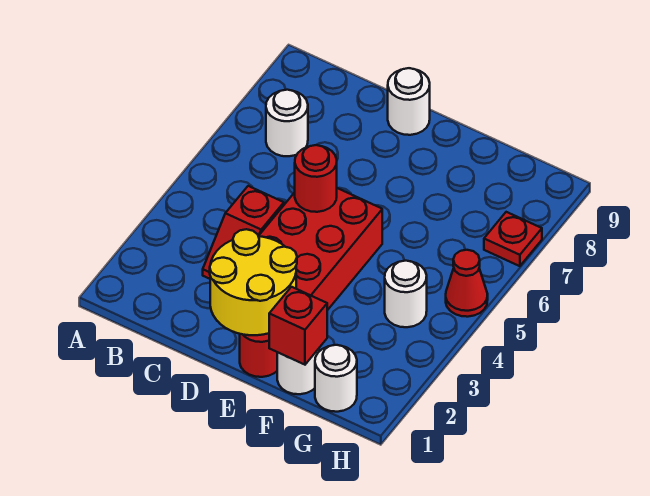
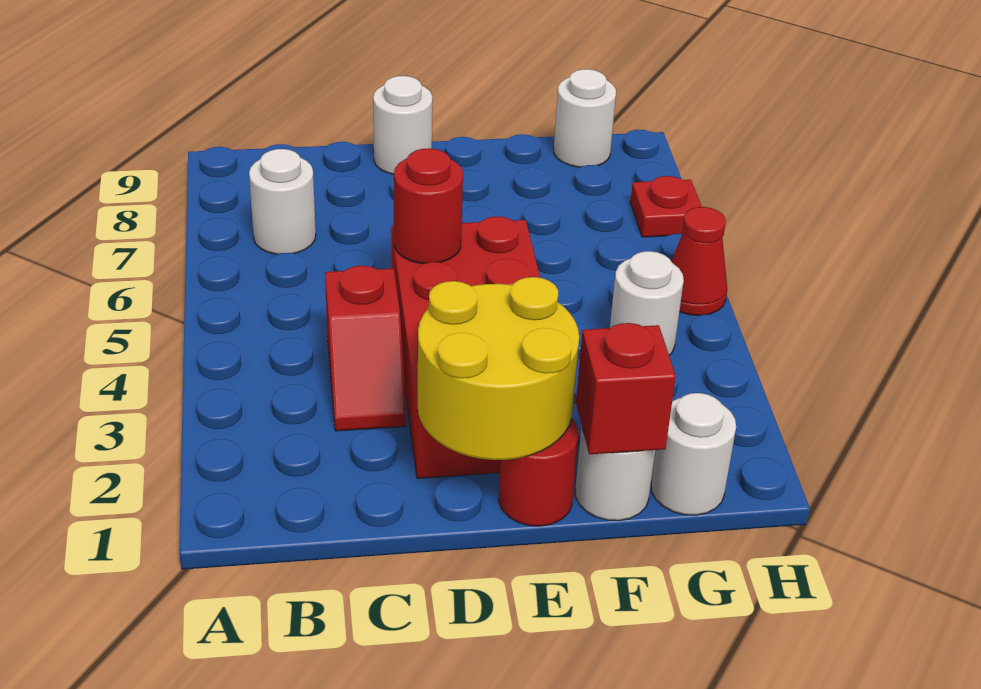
none -> white round brick G9 level 1

